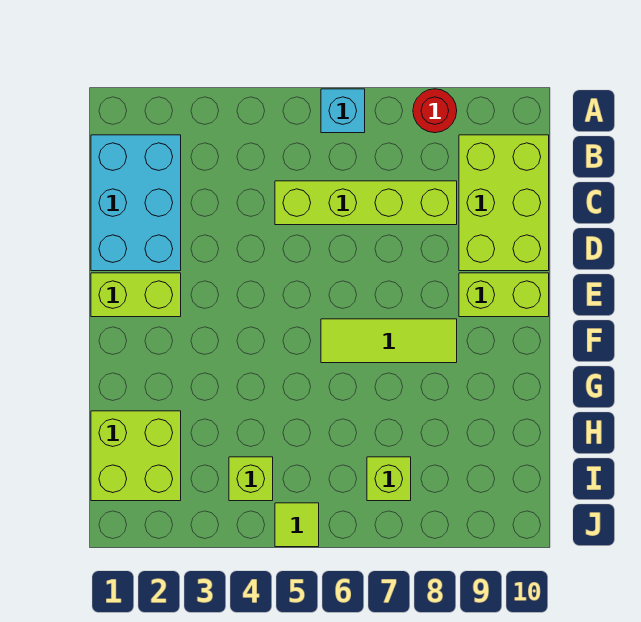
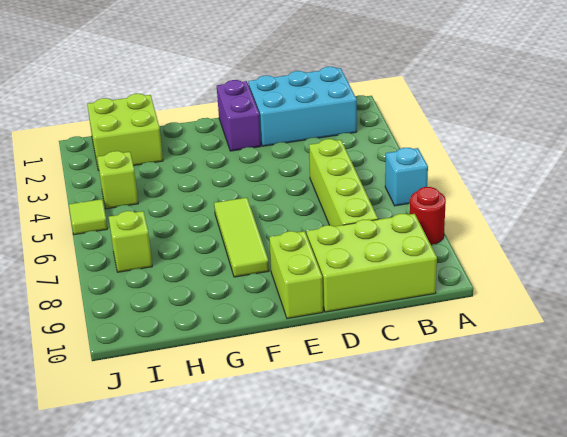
lime brick E1:E2 level 1 -> purple brick E1:E2 level 1

